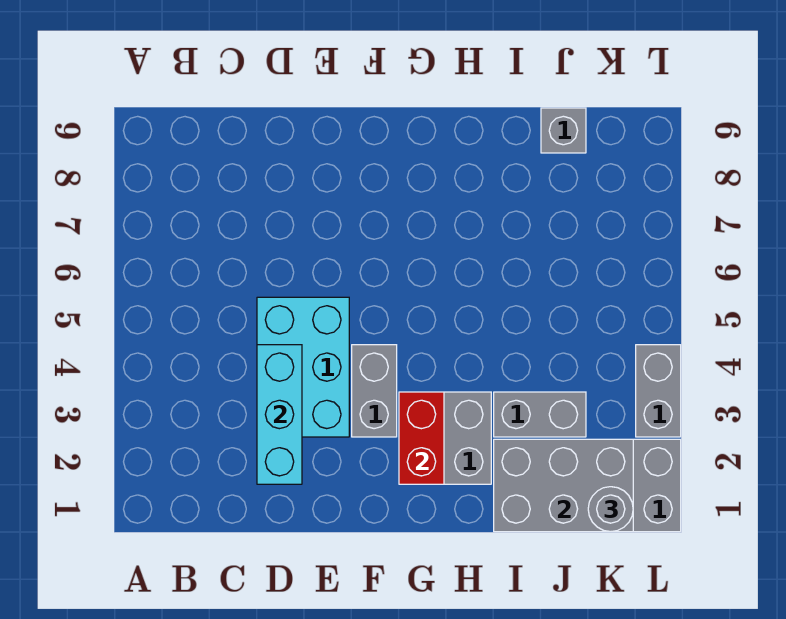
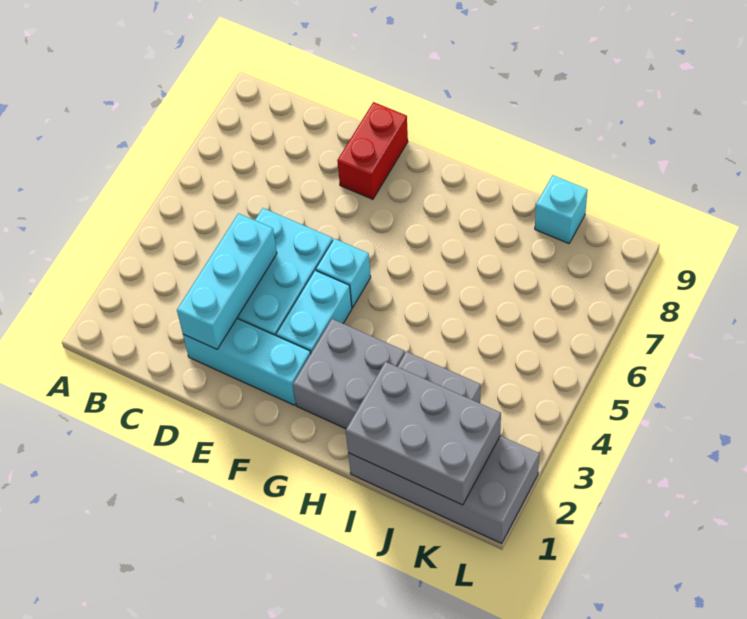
none -> cyan brick D2:F2 level 1
grey brick F3:F4 level 1 -> cyan brick F3:F4 level 1
none -> cyan brick F5 level 1
red brick G2:G3 level 2 -> red brick E8:E9 level 1
grey brick J9 level 1 -> cyan brick J9 level 1
grey round brick K1 level 3 -> none
grey brick L3:L4 level 1 -> none

